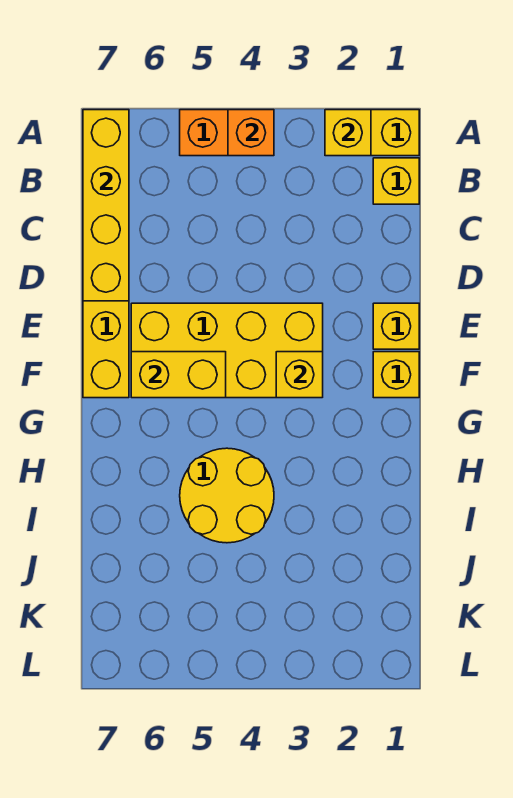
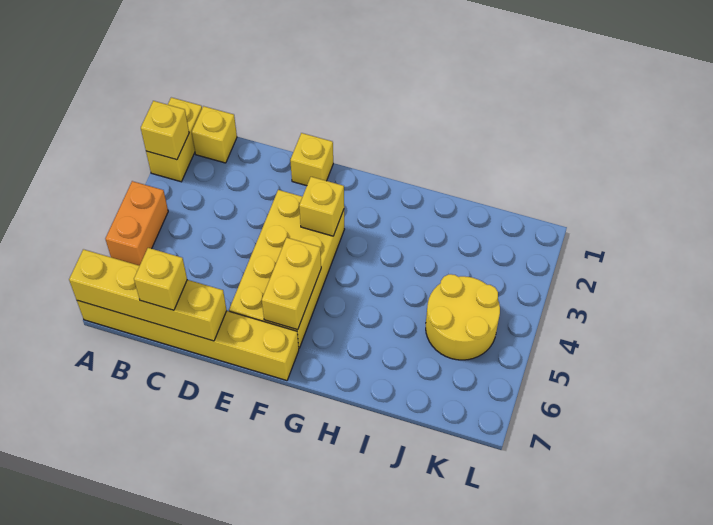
orange brick A4 level 2 -> none
yellow brick F1 level 1 -> yellow brick C7 level 3
yellow round brick H4:I5 level 1 -> yellow round brick J4:K5 level 1

